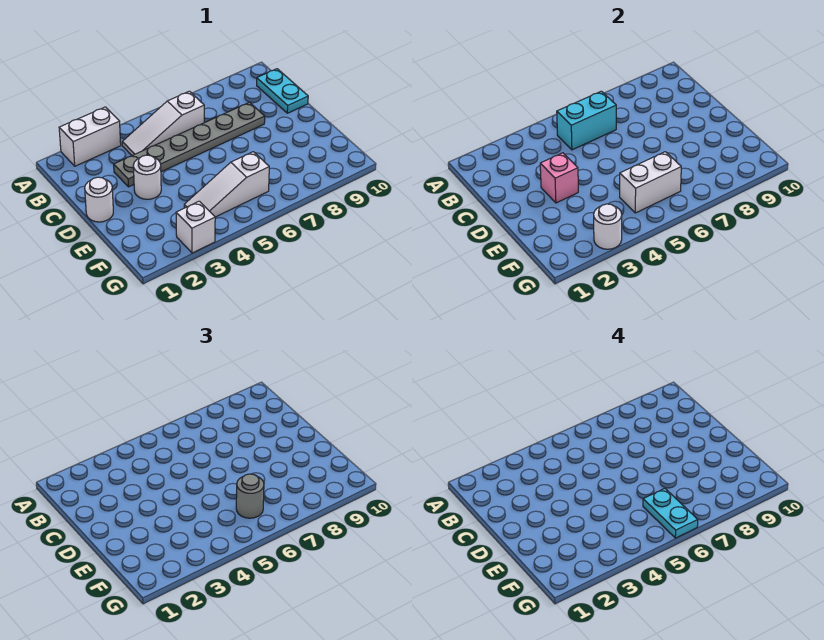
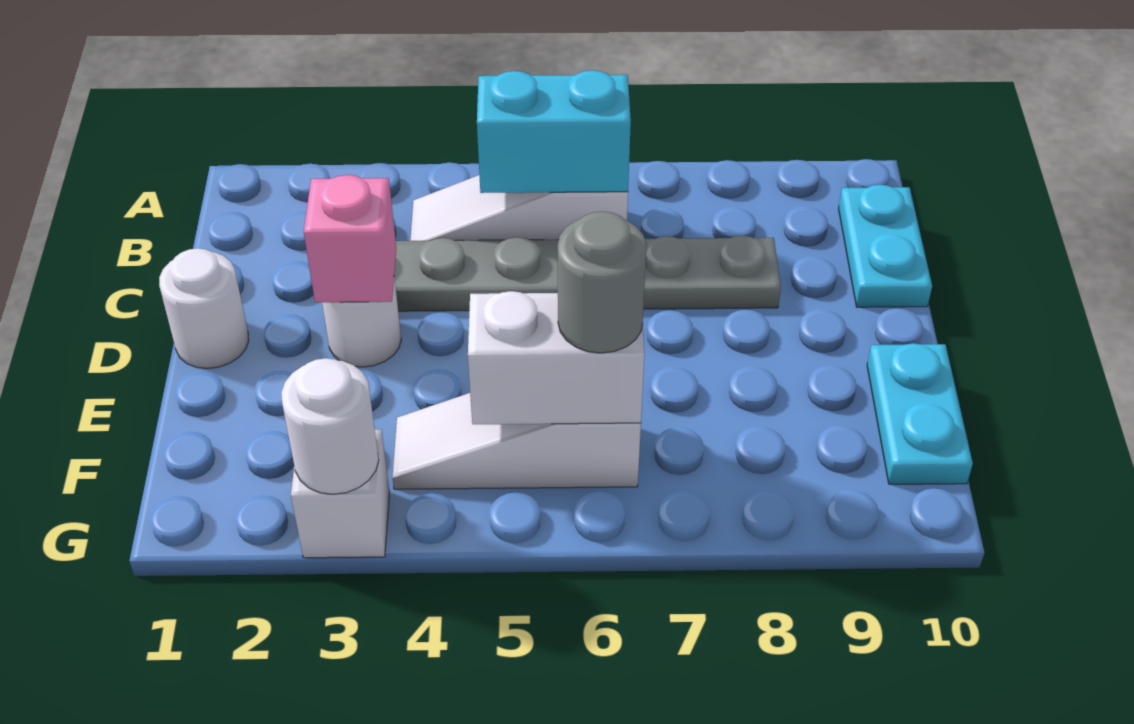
white brick A2:A3 level 1 -> none
cyan plate F6:G6 level 4 -> cyan plate E10:F10 level 1

